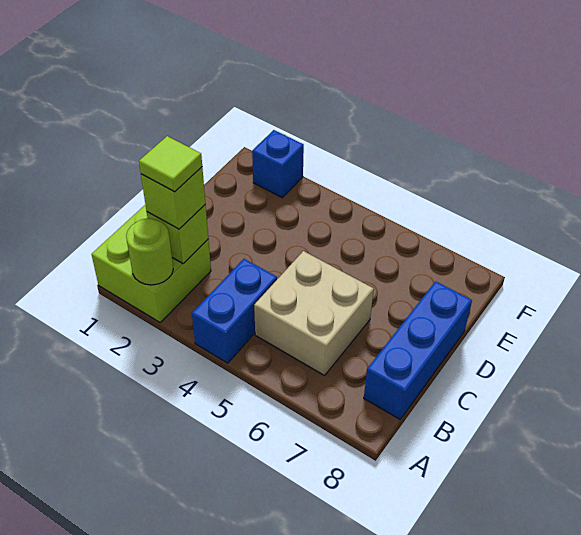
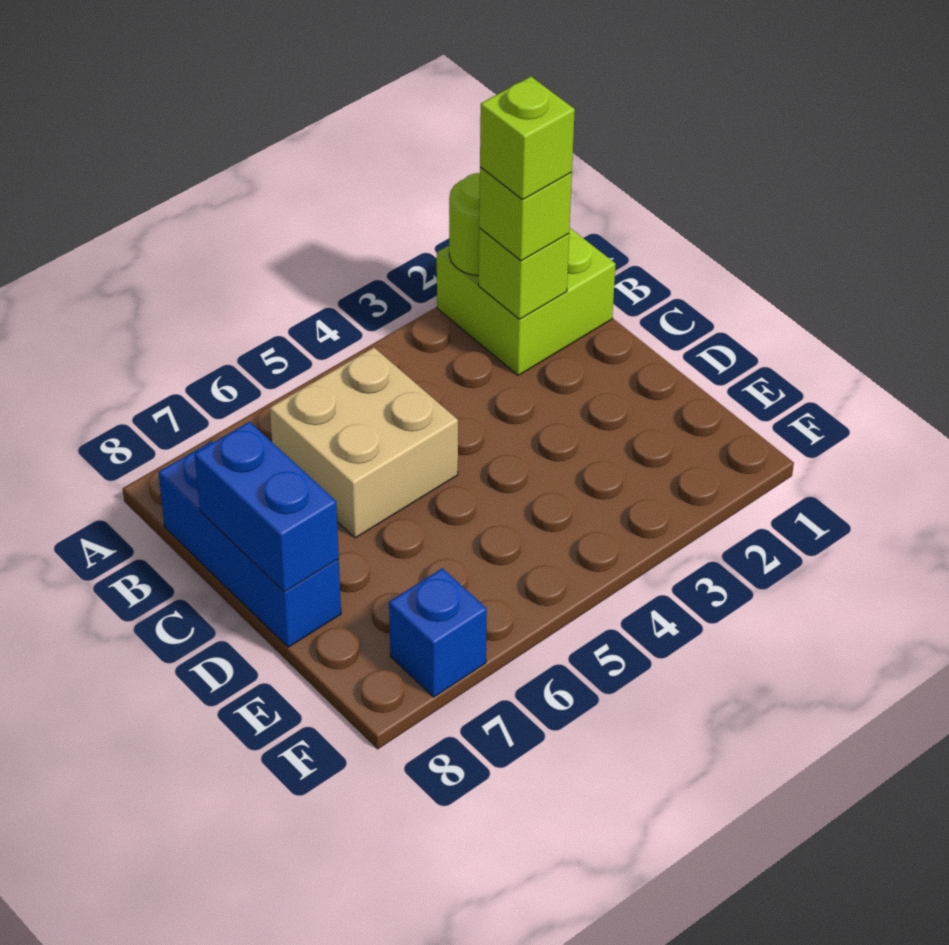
blue brick A4:B4 level 1 -> blue brick C8:D8 level 2
lime tile B2 level 4 -> lime brick B2 level 4
blue brick F2 level 1 -> blue brick F7 level 1

